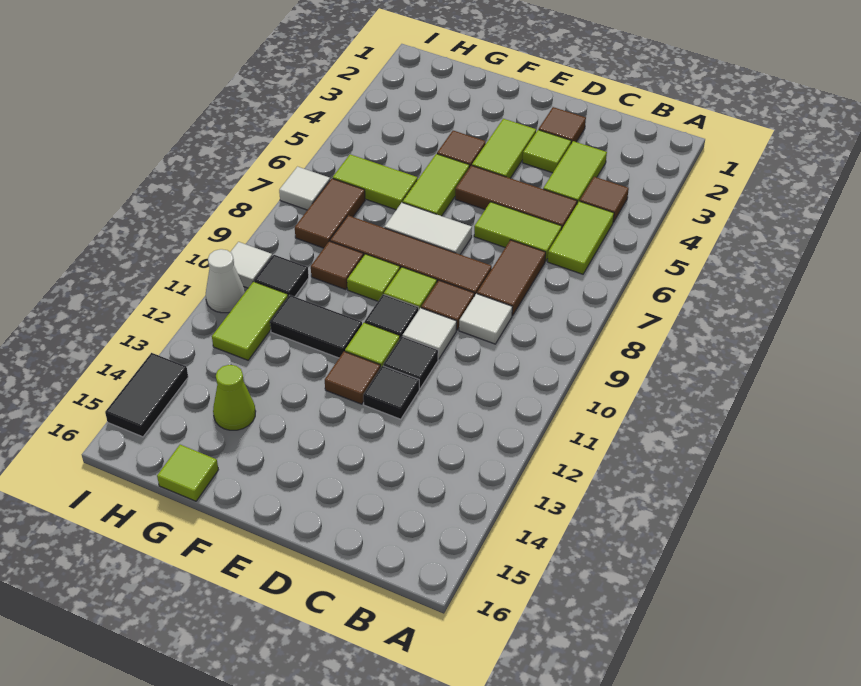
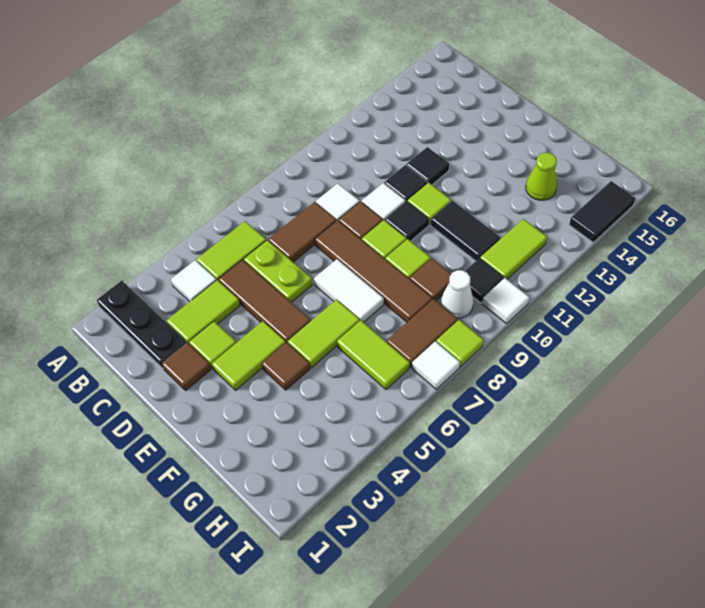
none -> black plate A2:C2 level 1
brown tile B4 level 1 -> white tile B4 level 1
lime tile C6:D6 level 1 -> lime plate C6:D6 level 1
brown tile E12 level 1 -> none
lime tile G16 level 1 -> lime tile I8 level 1
white cone I11 level 1 -> white cone H9 level 1

